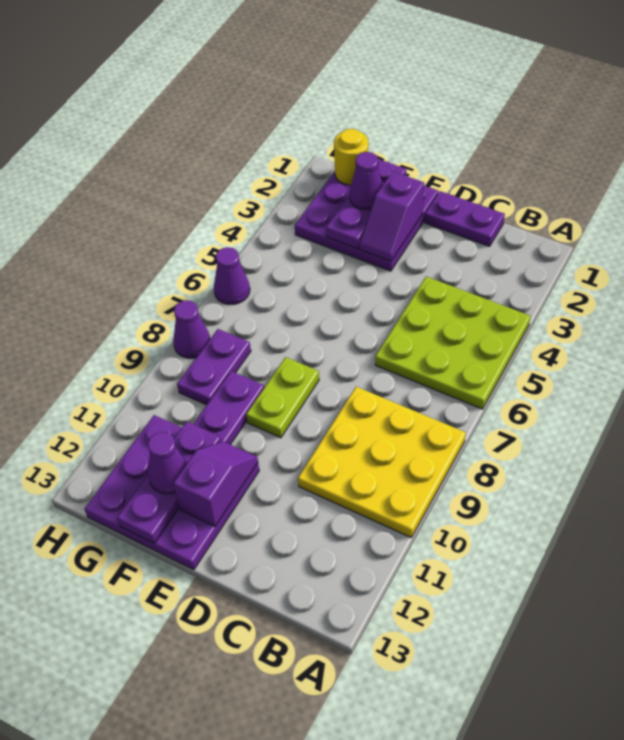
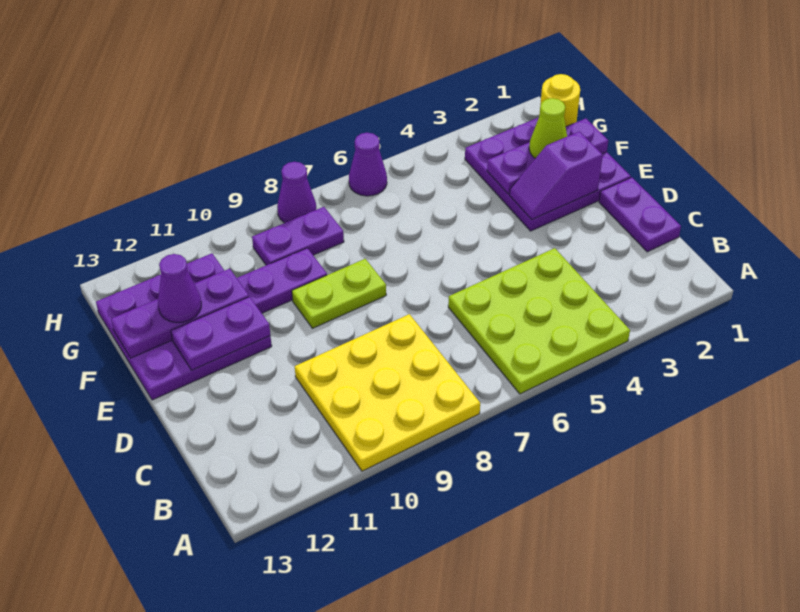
purple slope E11:E12 level 2 top 12 -> purple plate E11:E12 level 2
purple cone F2 level 3 -> lime cone F2 level 3

